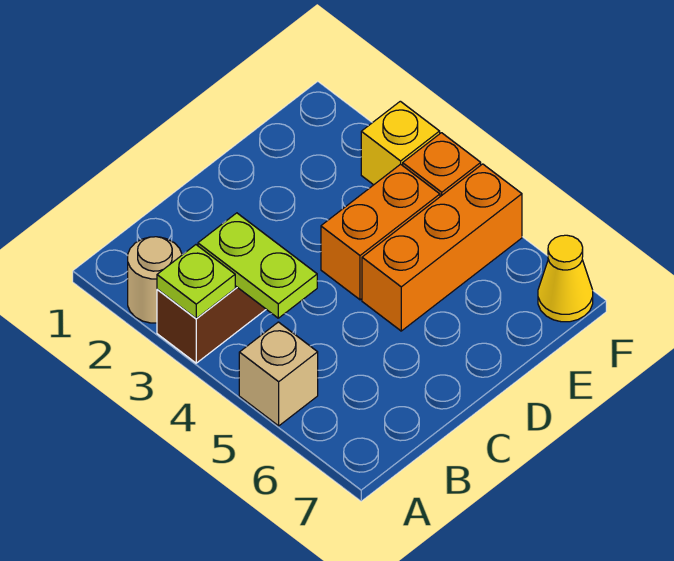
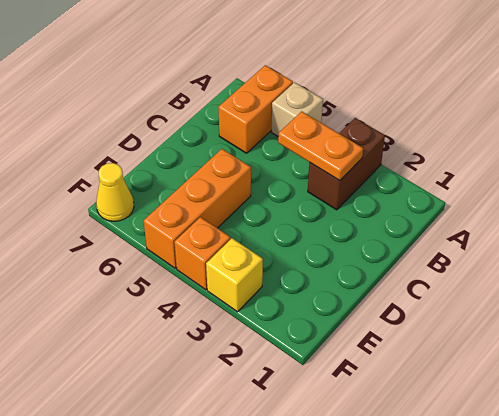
tan round brick A2 level 1 -> none
lime plate A3 level 2 -> none
lime plate B3:B4 level 2 -> orange plate B3:B4 level 2
orange brick D4:E4 level 1 -> orange brick A6:B6 level 1

